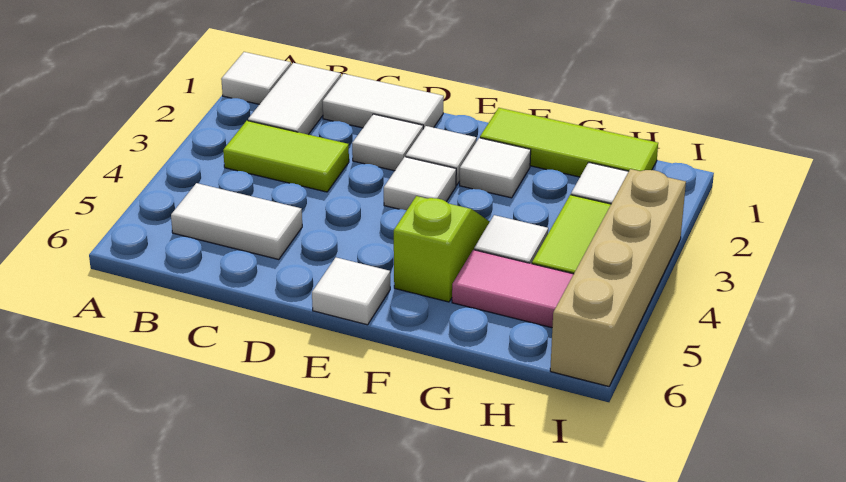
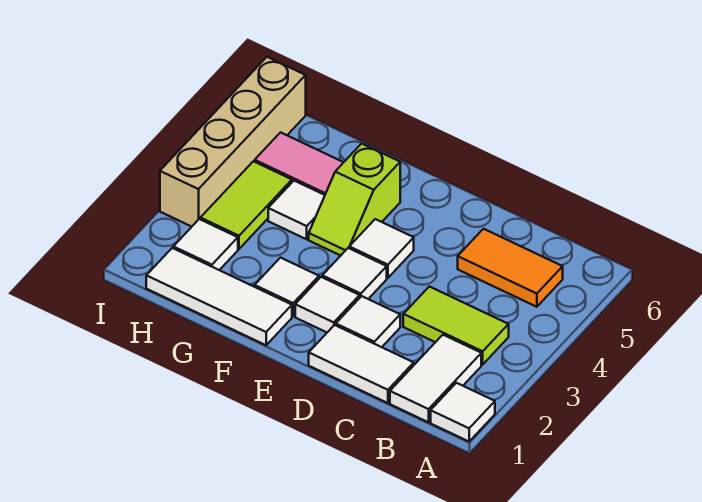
white tile B5:C5 level 1 -> orange tile B5:C5 level 1
white tile E6 level 1 -> white tile E4 level 1
lime tile F1:H1 level 1 -> white tile F1:H1 level 1

